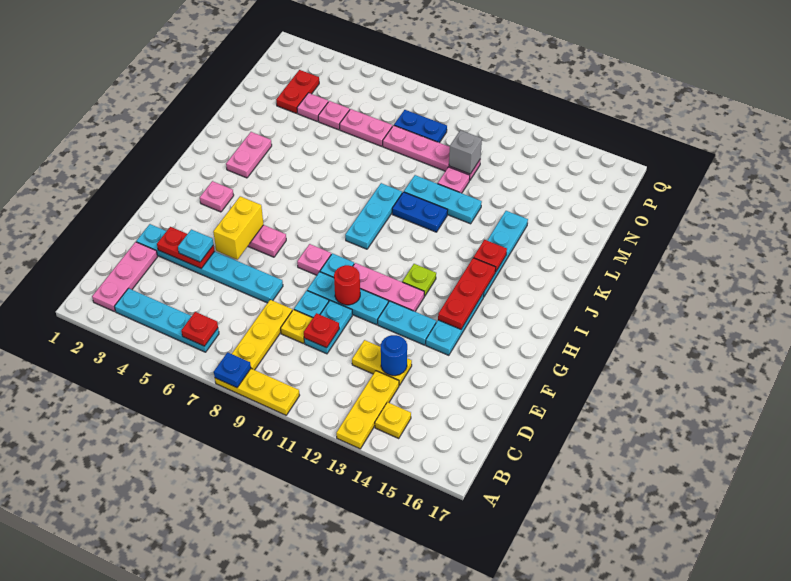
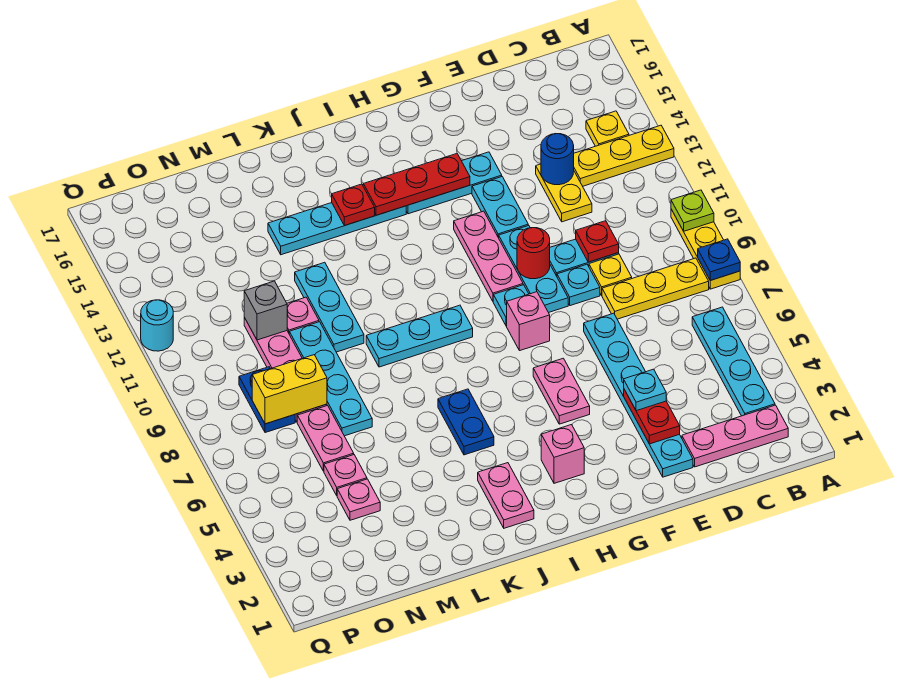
red plate B6 level 2 -> none
yellow brick F5:G5 level 2 -> yellow brick N8:O8 level 2
pink plate G8 level 1 -> pink brick G8 level 1
pink plate H3 level 1 -> pink brick H3 level 1
lime plate H12 level 1 -> lime plate A10 level 2
pink plate J3:K3 level 1 -> pink plate J2:J3 level 1
blue plate K10:K11 level 1 -> blue plate J5:J6 level 1
none -> cyan plate M7:M10 level 1
red plate N3:O3 level 1 -> none
none -> cyan round brick Q12 level 1

